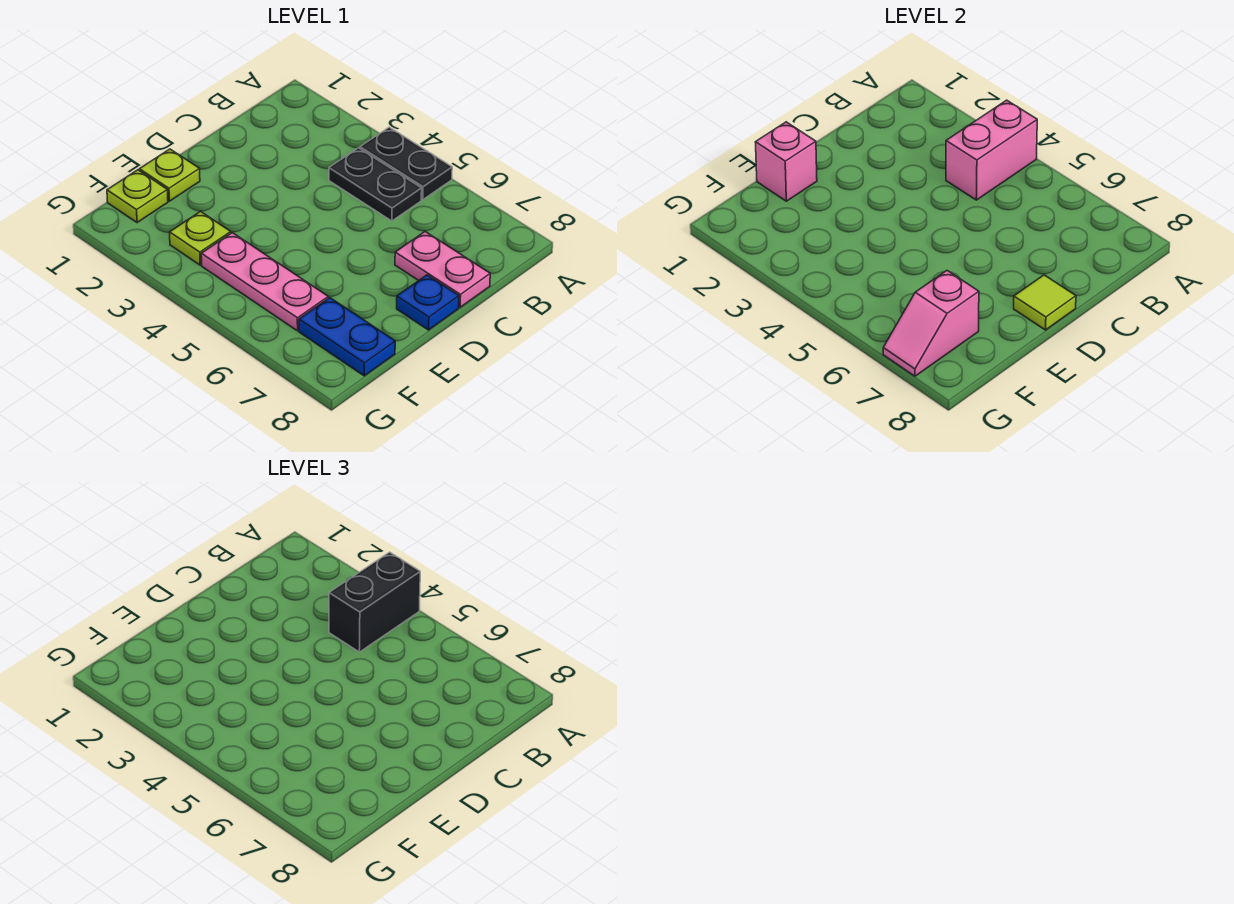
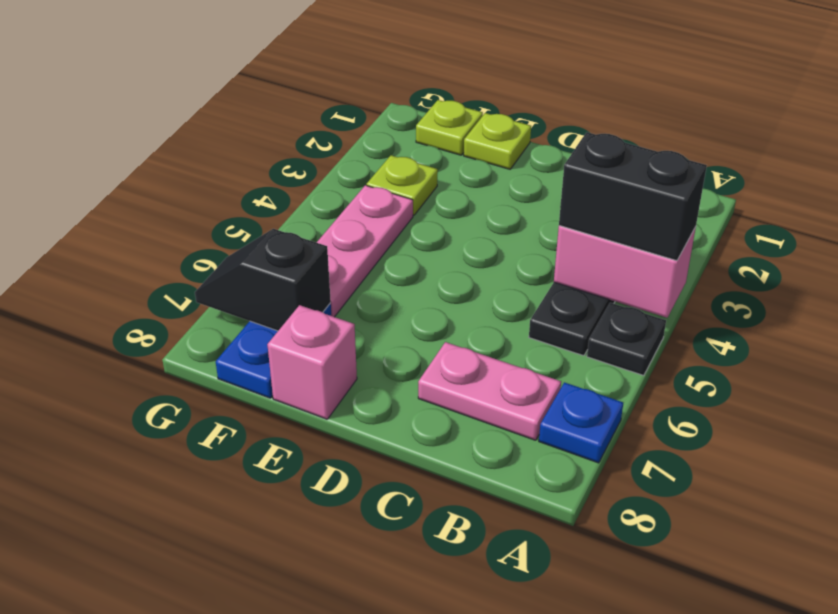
black plate A4:A5 level 1 -> black plate A5 level 1
pink plate C7:C8 level 1 -> pink plate B7:C7 level 1
blue plate D8 level 1 -> blue plate A7 level 1
lime tile D8 level 2 -> none
pink brick E1 level 2 -> pink brick E8 level 1
pink slope F7:G7 level 2 top F -> black slope F7:G7 level 2 top F

